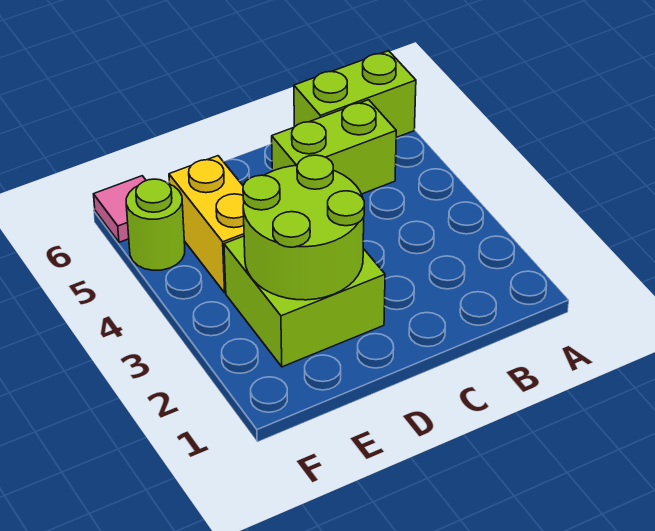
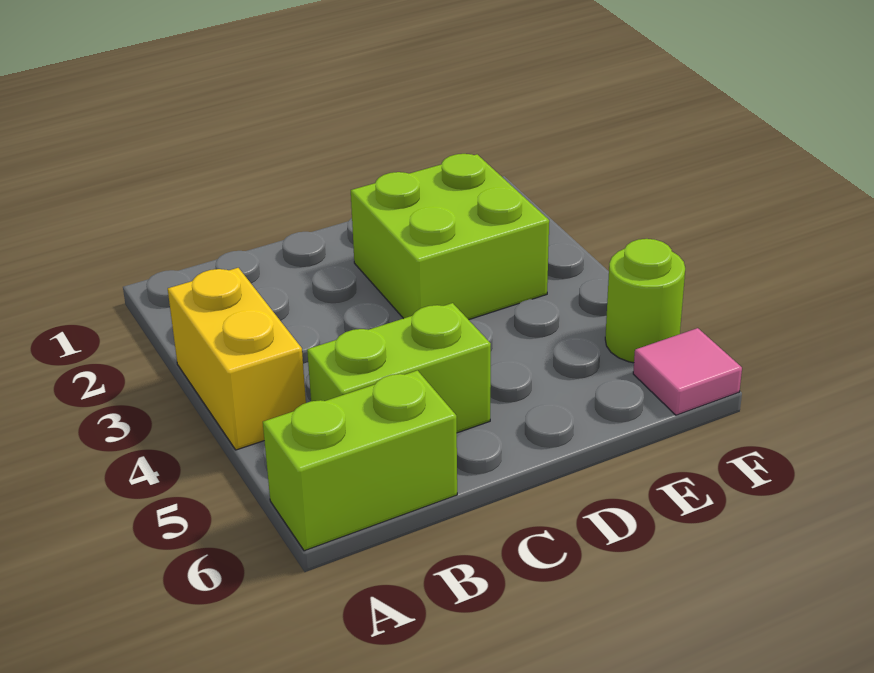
lime round brick D2:E3 level 2 -> none
yellow brick E4:E5 level 1 -> yellow brick A3:A4 level 1

